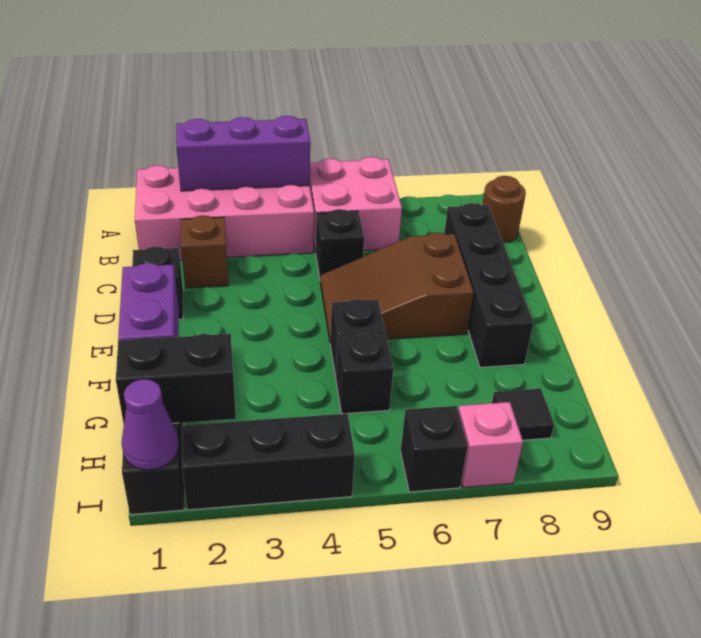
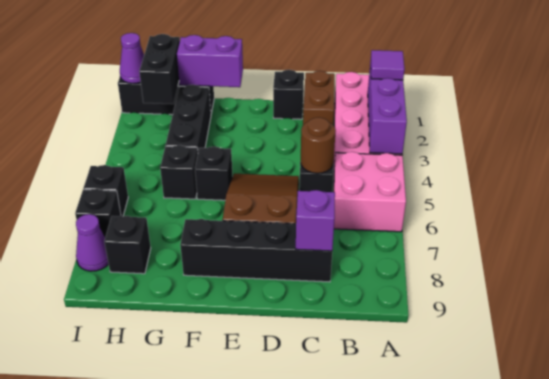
none -> purple tile A2 level 3
brown round brick B9 level 1 -> brown round brick C5 level 2
brown brick C2 level 1 -> brown brick C1:C2 level 1
none -> purple brick C8 level 2
black tile H8 level 1 -> black brick H8 level 1
black brick I2:I4 level 1 -> black brick G2:G4 level 1
pink brick I7 level 1 -> black brick I7 level 1
none -> purple cone I8 level 1

